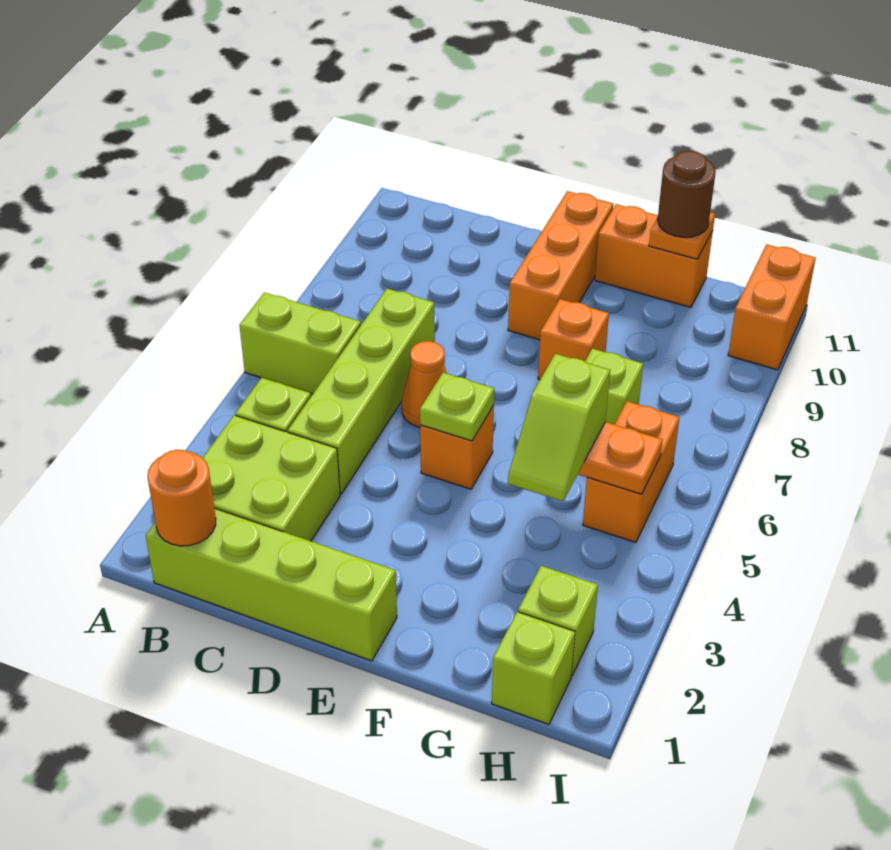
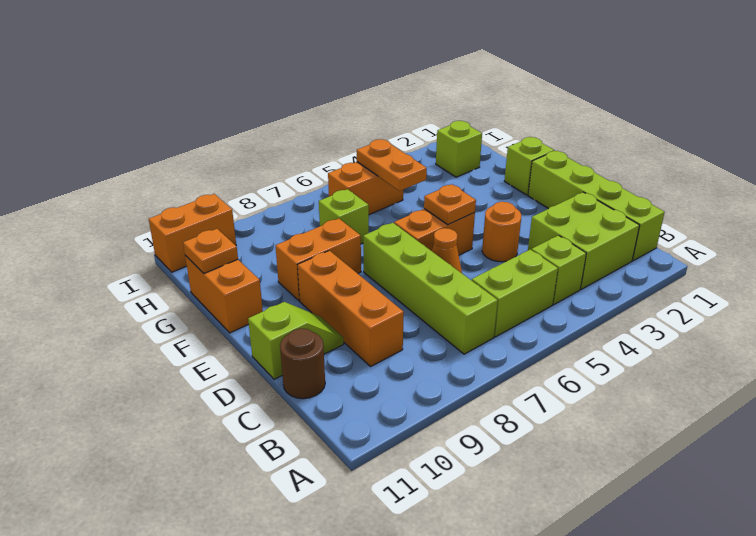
lime brick A6:B6 level 1 -> lime brick B5:B6 level 1
orange round brick B1 level 2 -> orange round brick D4 level 1
lime brick C4:C7 level 1 -> lime brick B7:E7 level 1
orange brick E5 level 1 -> orange brick E5:E6 level 1
lime plate E5 level 2 -> orange plate E5 level 2
orange brick E9:E11 level 1 -> orange brick C9:E9 level 1
orange brick F8 level 1 -> orange brick F8:F9 level 1
lime slope G4:G5 level 3 top 5 -> lime slope D10:D11 level 1 top 11
brown round brick G11 level 3 -> brown round brick C11 level 1
lime brick H1 level 1 -> lime brick F1 level 1

